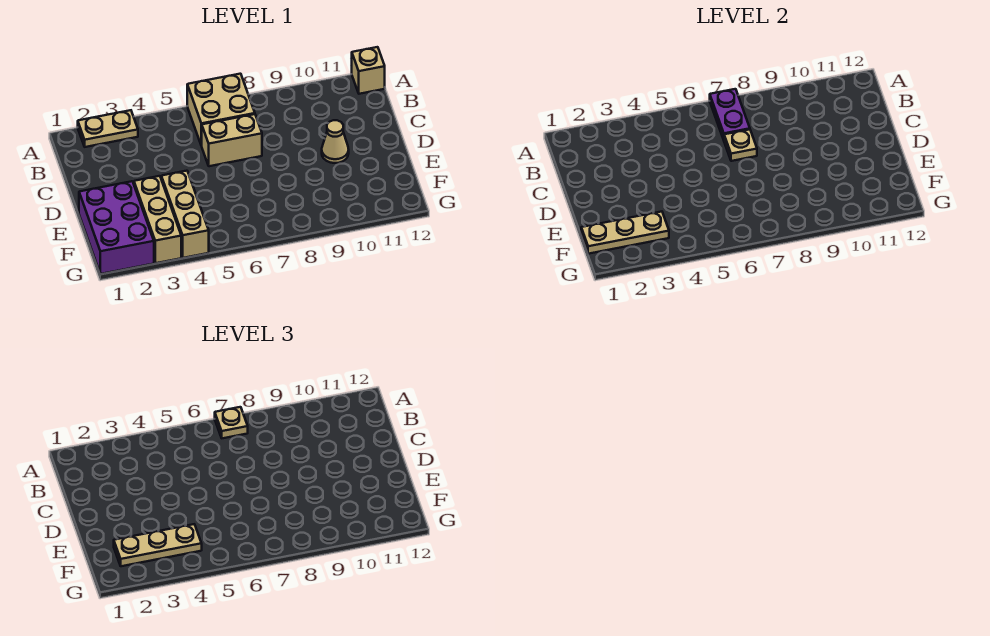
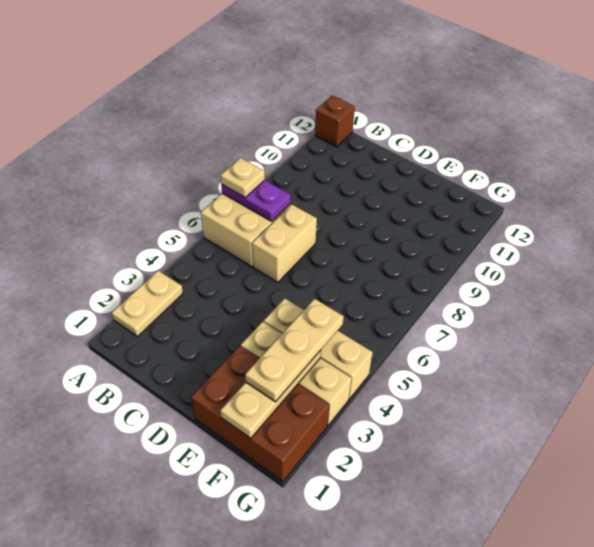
tan brick A12 level 1 -> brown brick A12 level 1
tan plate C7 level 2 -> none
tan cone D10 level 1 -> none
purple brick E1:G2 level 1 -> brown brick E1:G2 level 1

